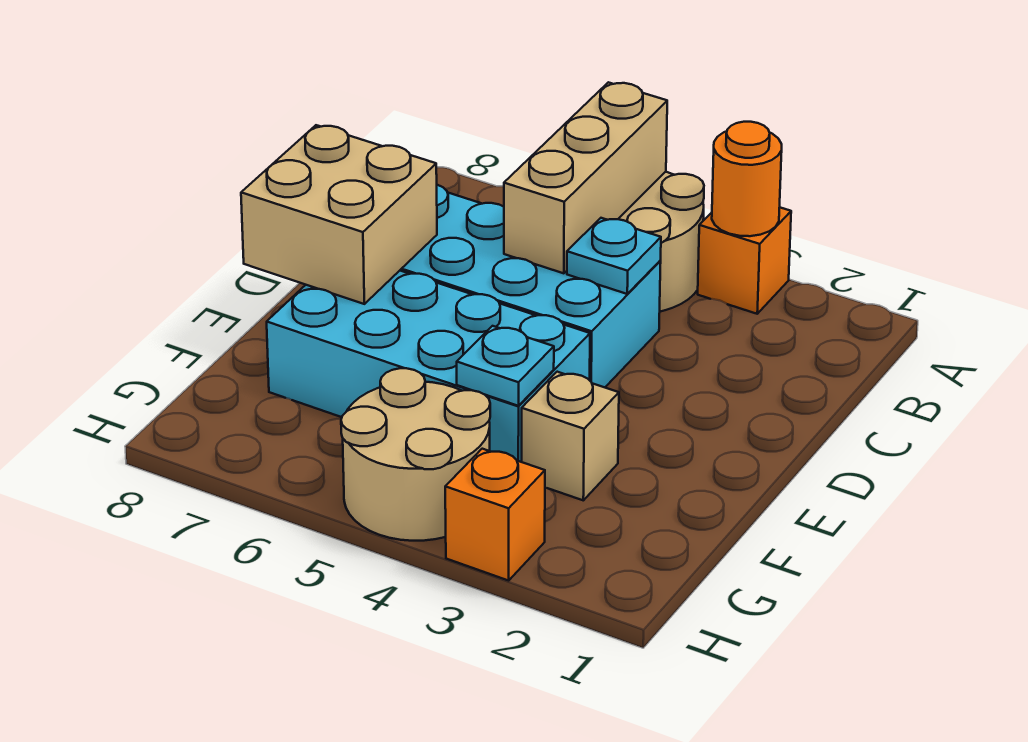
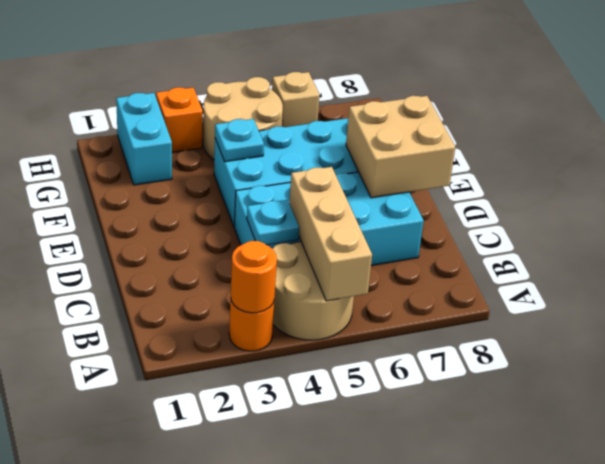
orange brick A3 level 1 -> orange round brick A3 level 1
tan brick F3 level 1 -> tan brick H6 level 1
none -> cyan brick G2:H2 level 1

